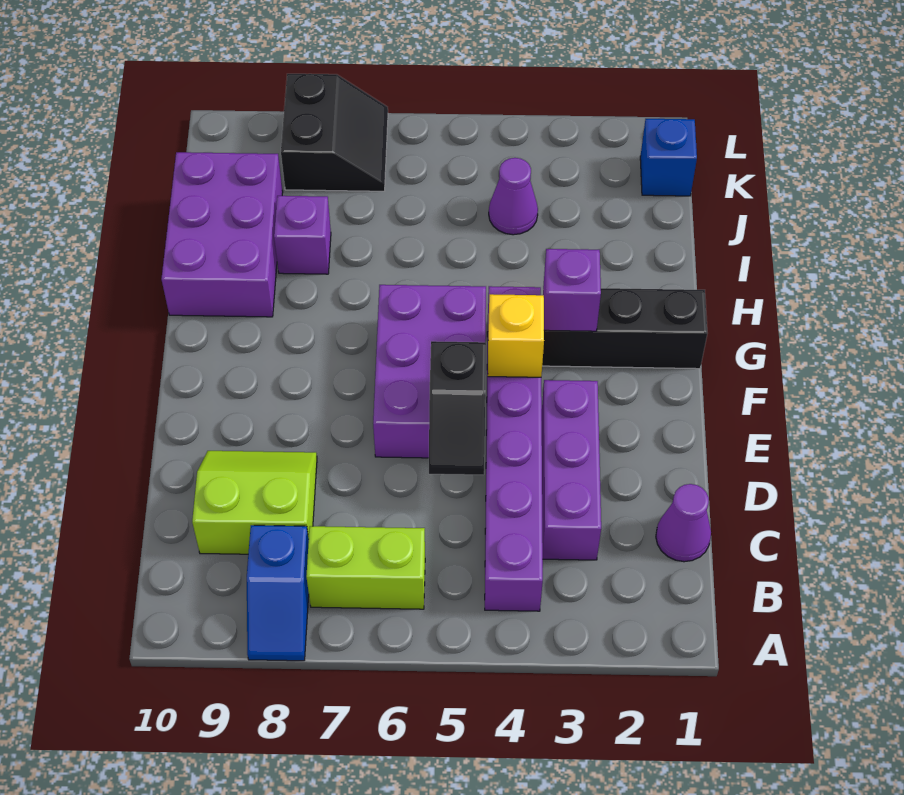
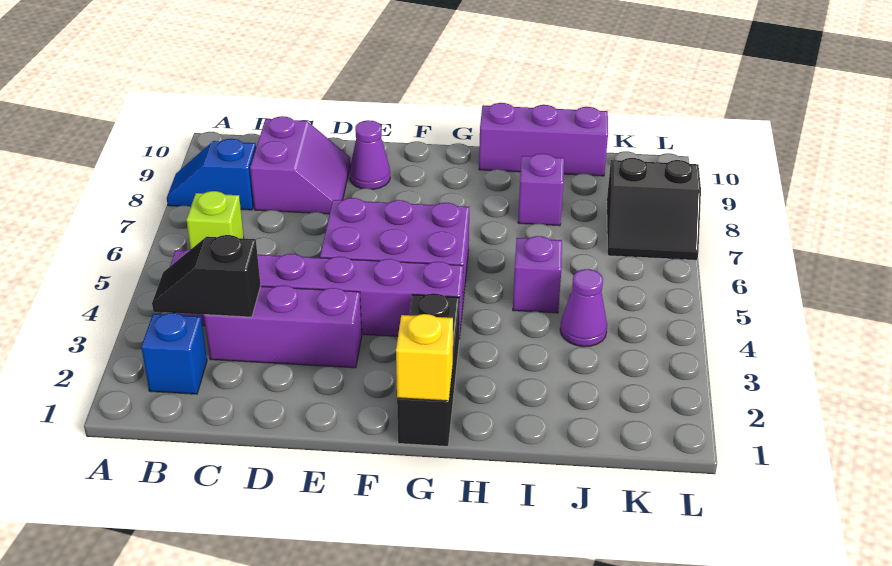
lime brick B6:B7 level 1 -> lime brick B6 level 1
purple cone C1 level 1 -> purple cone E9 level 1
lime slope C8:D9 level 1 top C -> purple slope C8:D9 level 1 top C
black slope D5:E5 level 2 top E -> black slope B3:C3 level 2 top C
yellow brick F4 level 2 -> yellow brick G1 level 2
purple brick G3 level 2 -> purple brick I5 level 1
purple brick H9:J10 level 1 -> purple brick H10:J10 level 1
blue brick K1 level 1 -> blue brick B2 level 1

